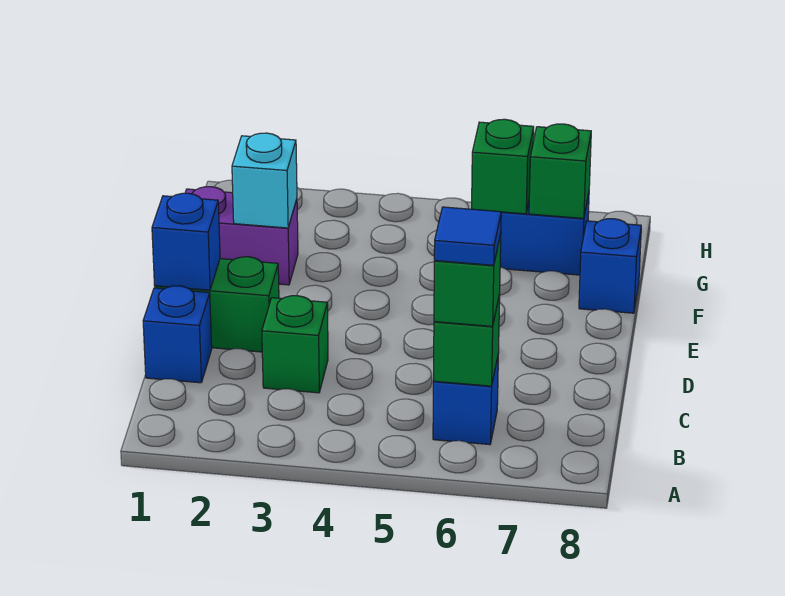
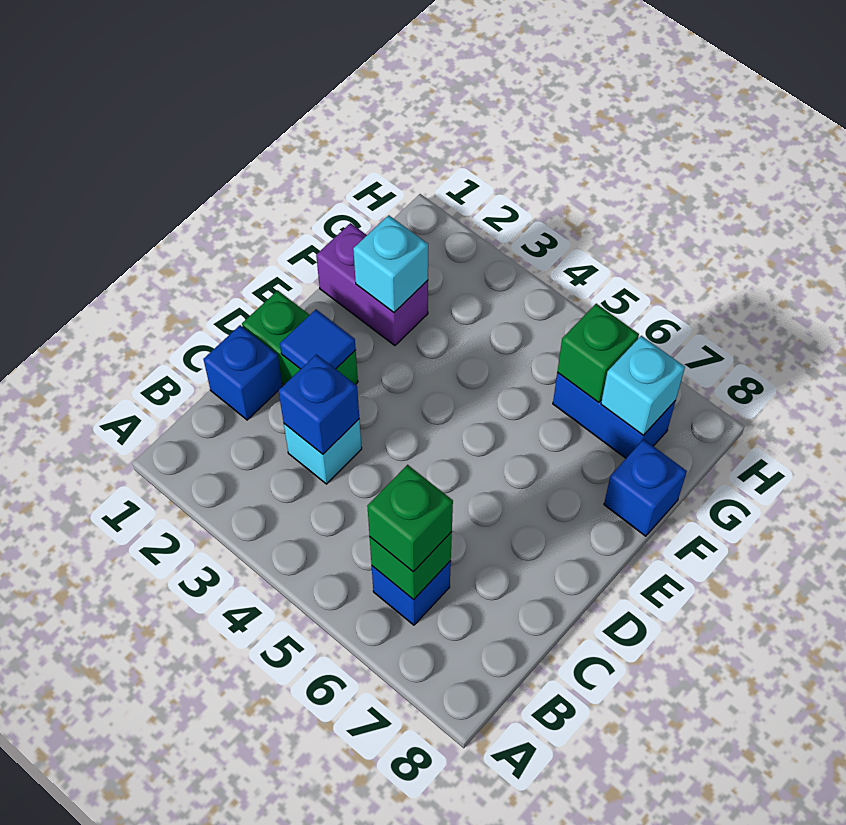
blue tile B6 level 4 -> blue tile D2 level 2
green brick C3 level 1 -> cyan brick C3 level 1
blue brick D1 level 2 -> blue brick C3 level 2
green brick G7 level 2 -> cyan brick G7 level 2

